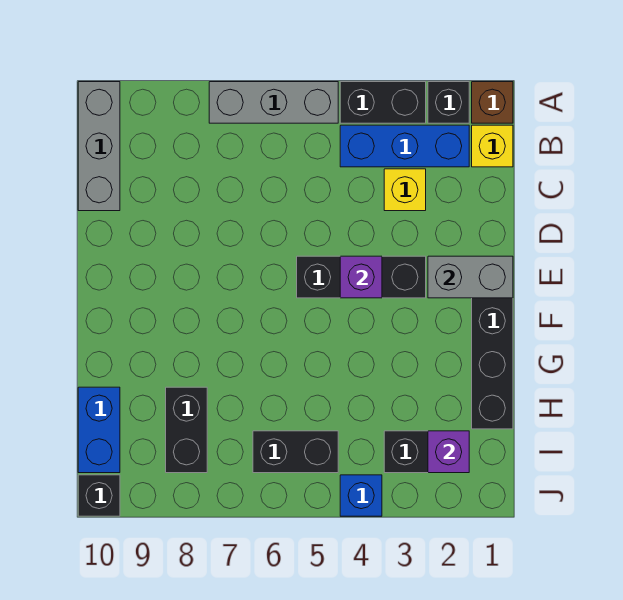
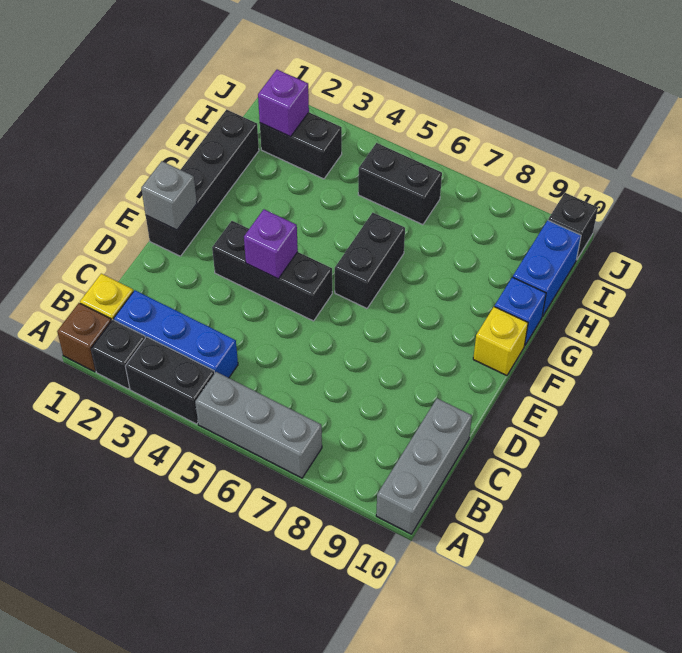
yellow brick C3 level 1 -> yellow brick F10 level 1
grey brick E1:E2 level 2 -> grey brick E1 level 2
black brick H8:I8 level 1 -> black brick F6:G6 level 1
blue brick J4 level 1 -> blue brick G10 level 1

